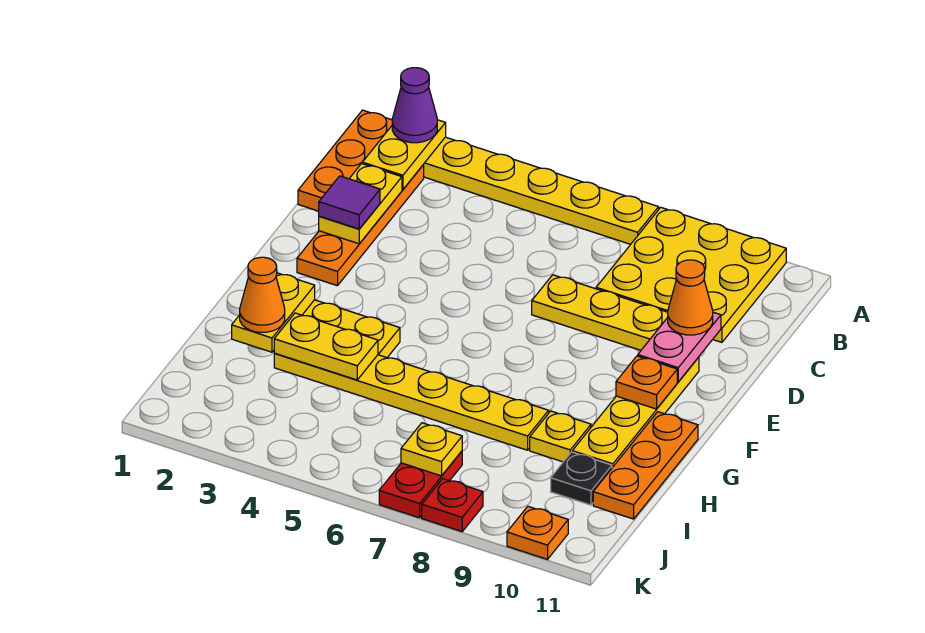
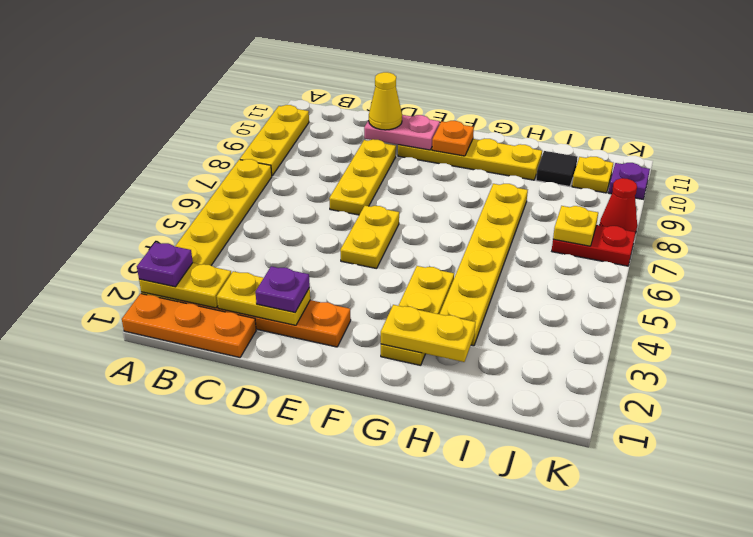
purple cone A2 level 3 -> purple plate A2 level 3
yellow plate A8:C10 level 1 -> yellow plate A8:A10 level 1
purple tile D2 level 3 -> purple plate D2 level 3
orange cone D10 level 3 -> yellow cone D10 level 3
orange plate G11:I11 level 1 -> none
orange cone H2 level 3 -> none
yellow plate H3:H4 level 2 -> yellow plate E5:E6 level 1
yellow plate H9 level 1 -> yellow plate J10 level 1
black plate I10 level 1 -> black tile I10 level 1
red plate K8 level 1 -> red cone K8 level 1
orange plate K10 level 1 -> purple plate K10 level 1

